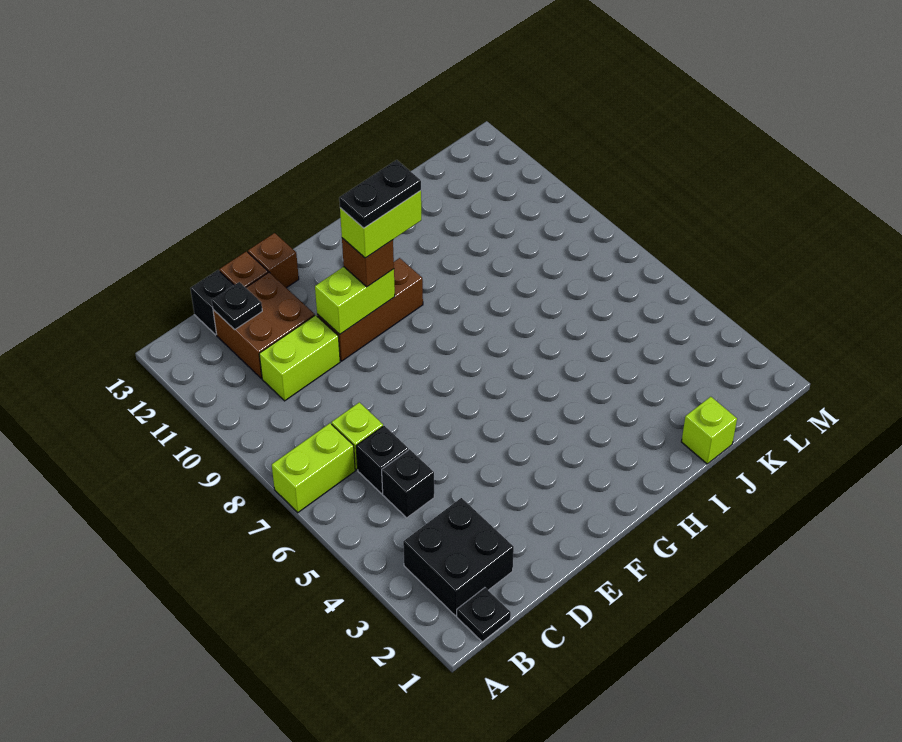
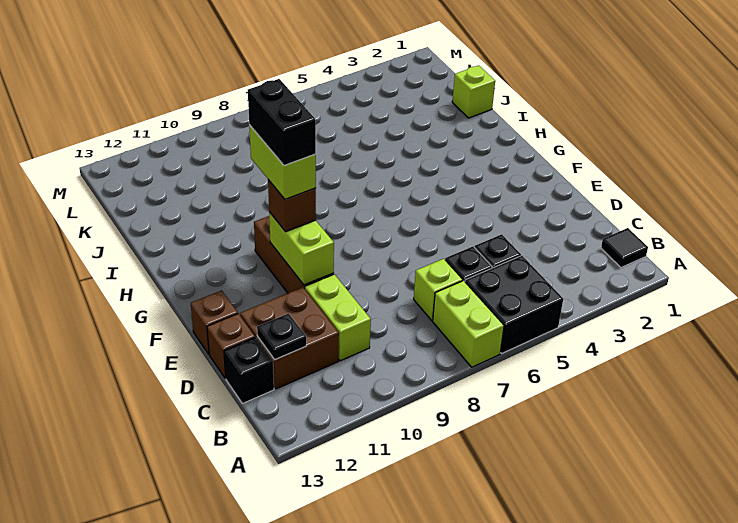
black plate B1 level 1 -> black tile B1 level 1
black brick B2:C3 level 1 -> black brick A5:B6 level 1
black plate F10:G10 level 5 -> black brick F10:G10 level 5

